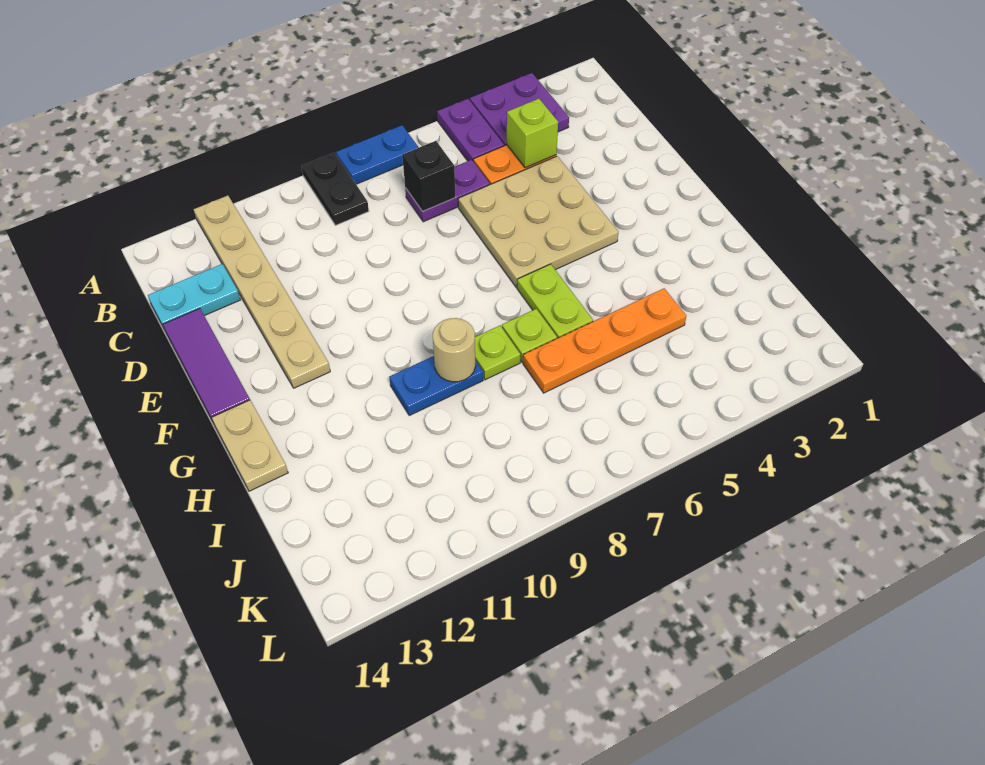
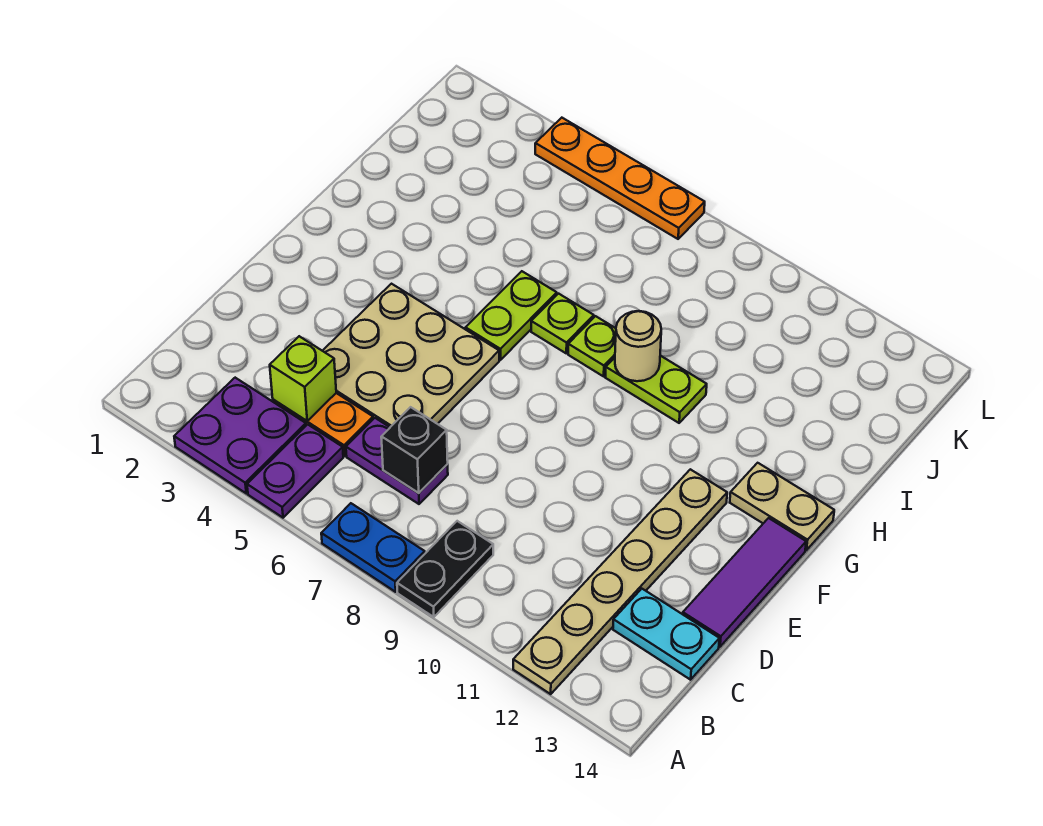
tan plate G14:H14 level 1 -> tan plate G13:G14 level 1
blue plate H9:H10 level 1 -> lime plate H9:H10 level 1
orange plate I4:I7 level 1 -> orange plate L4:L7 level 1

